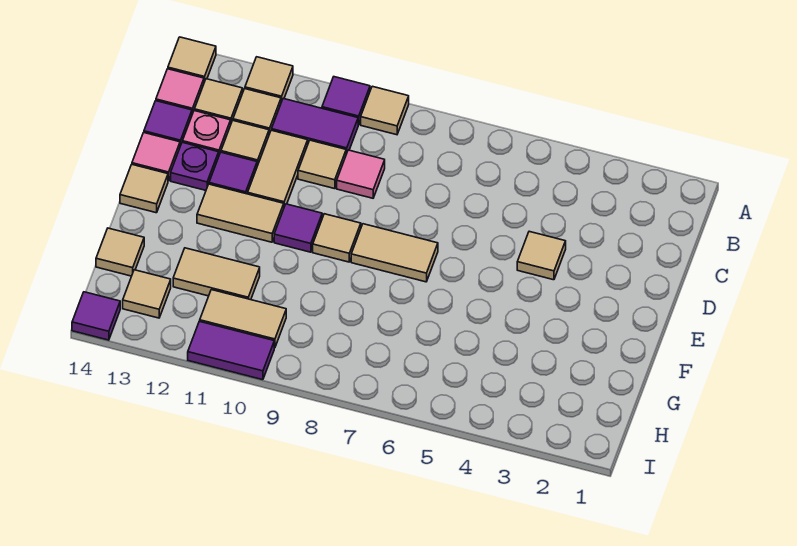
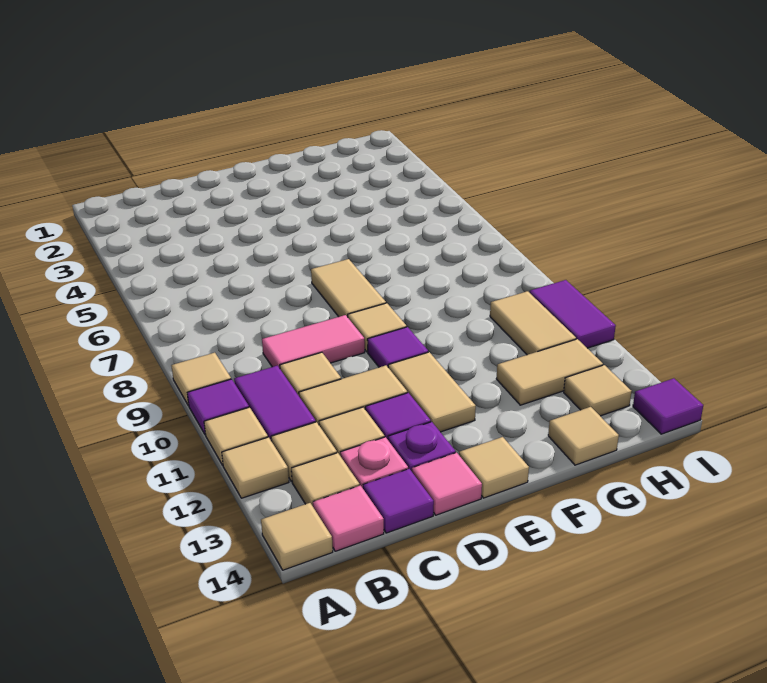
pink tile C9 level 1 -> pink tile C9:D9 level 1
tan tile D4 level 1 -> tan tile A11 level 1
tan tile G11:G12 level 1 -> tan tile G12:H12 level 1

